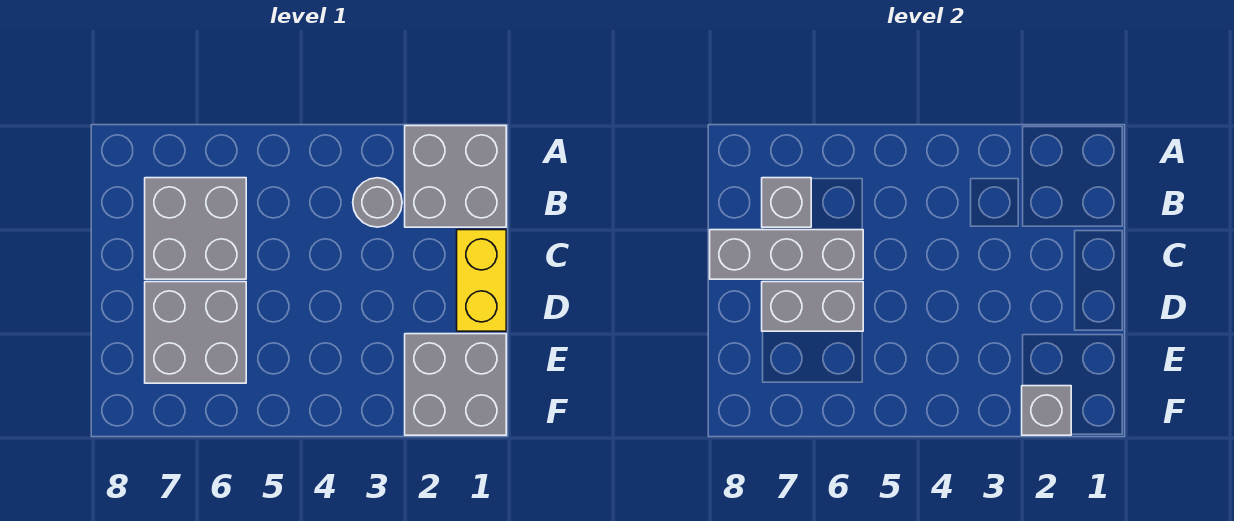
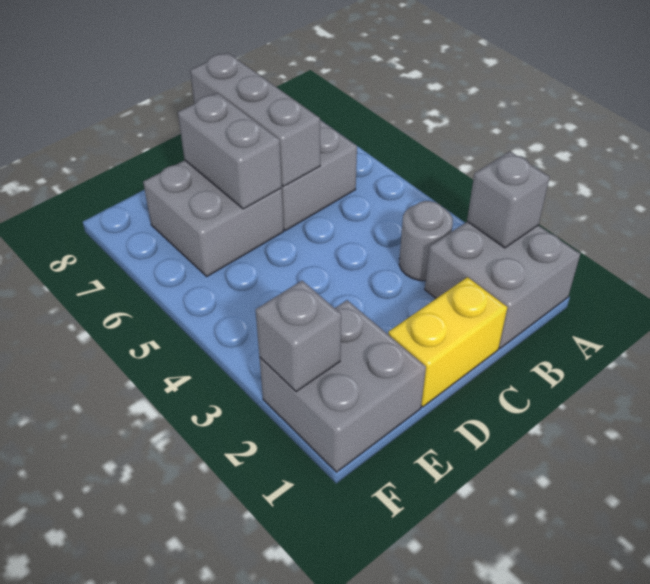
grey brick B7 level 2 -> grey brick A2 level 2

